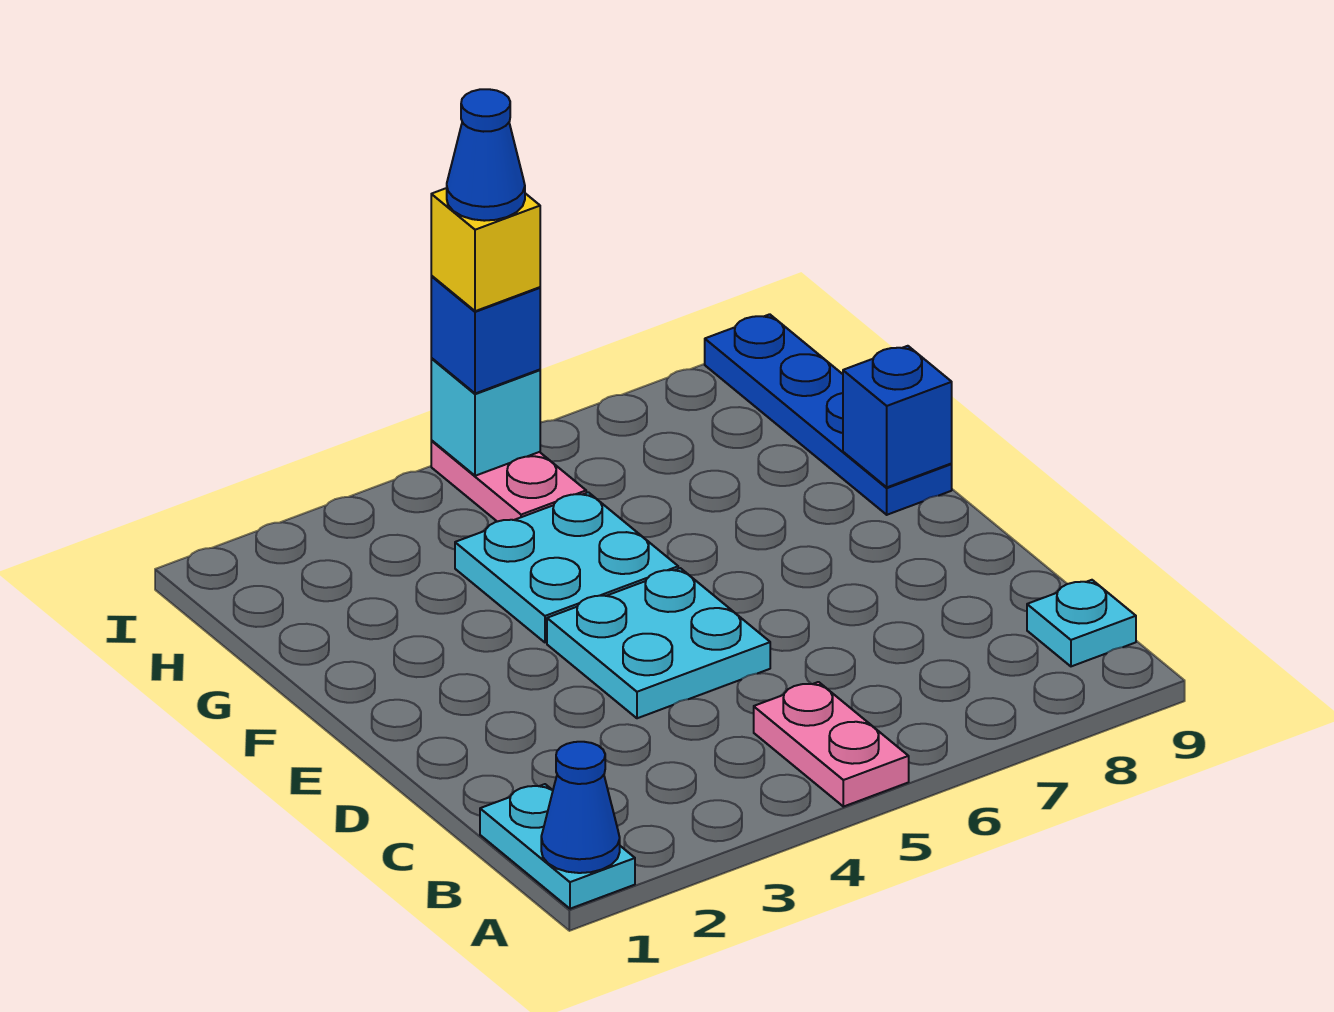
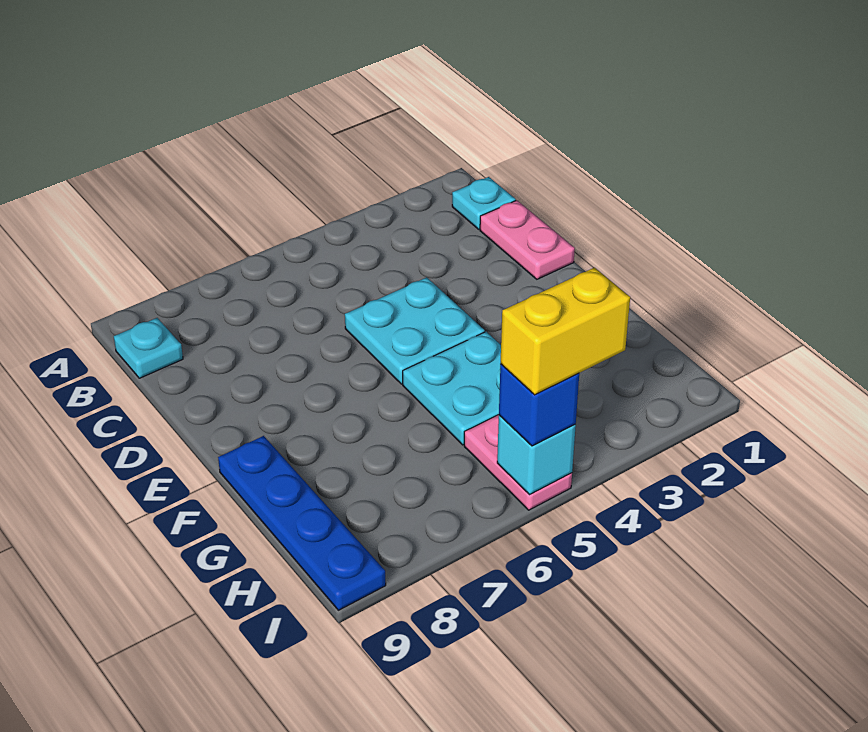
cyan plate A1:B1 level 1 -> cyan plate B1 level 1
blue cone A1 level 2 -> none
pink plate A5:B5 level 1 -> pink plate C1:D1 level 1
blue brick F9 level 2 -> none
yellow brick I5 level 4 -> yellow brick I4:I5 level 4
blue cone I5 level 5 -> none

